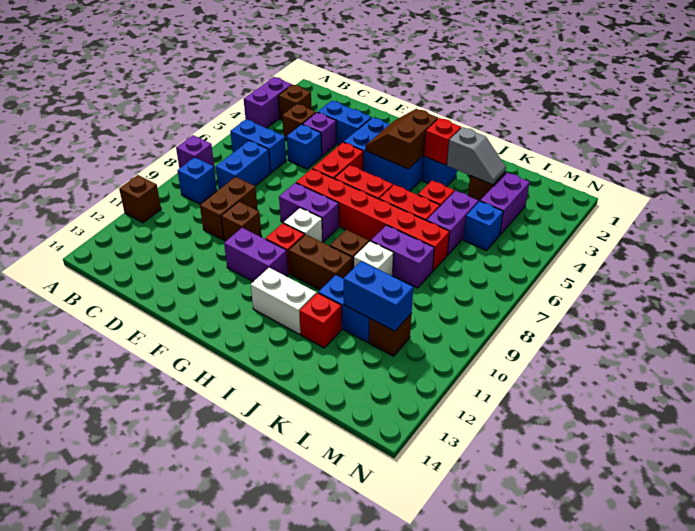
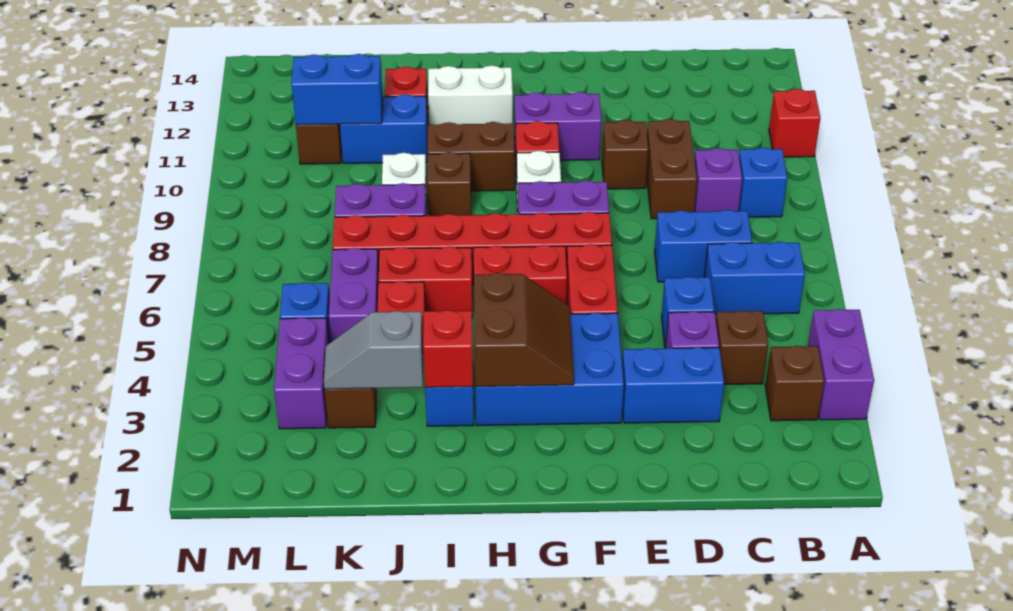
purple brick A8 level 1 -> purple brick C9 level 1
brown brick A11 level 1 -> red brick A11 level 1
blue brick C7:C8 level 1 -> blue brick C7:D7 level 1

